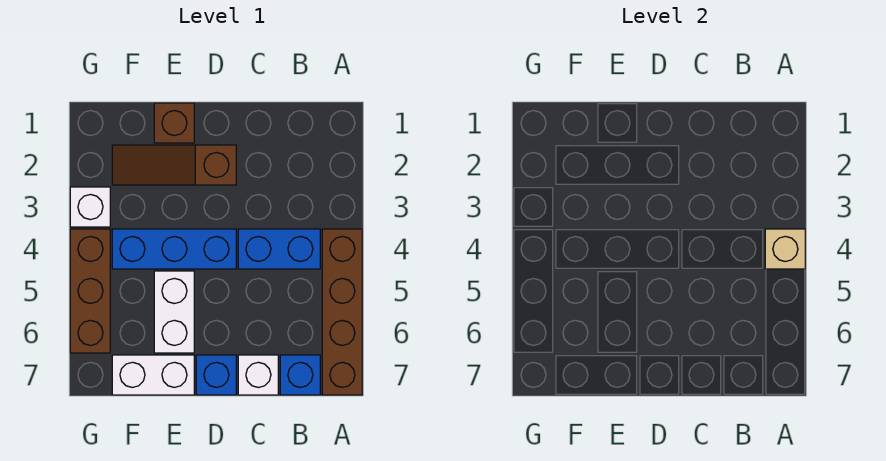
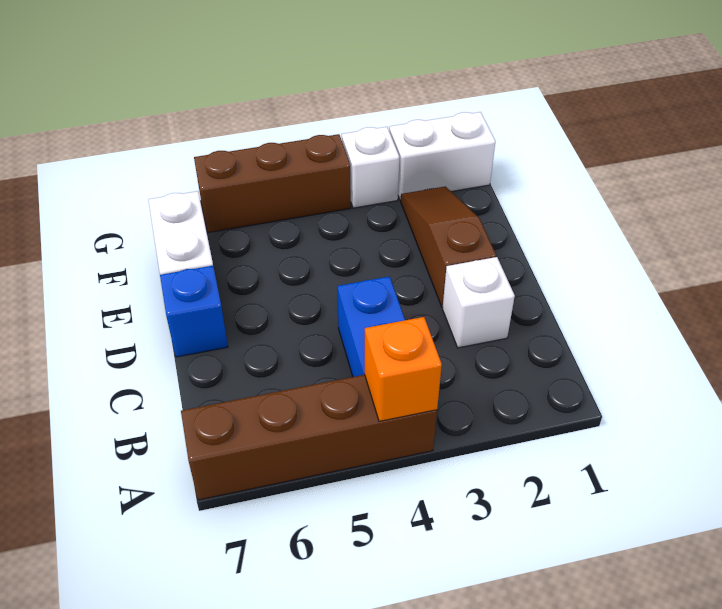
tan brick A4 level 2 -> orange brick A4 level 2
blue brick B7 level 1 -> none
white brick C7 level 1 -> white brick C2 level 1
blue brick D4:F4 level 1 -> none
brown brick E1 level 1 -> none
white brick E5:E6 level 1 -> white brick G1:G2 level 1

